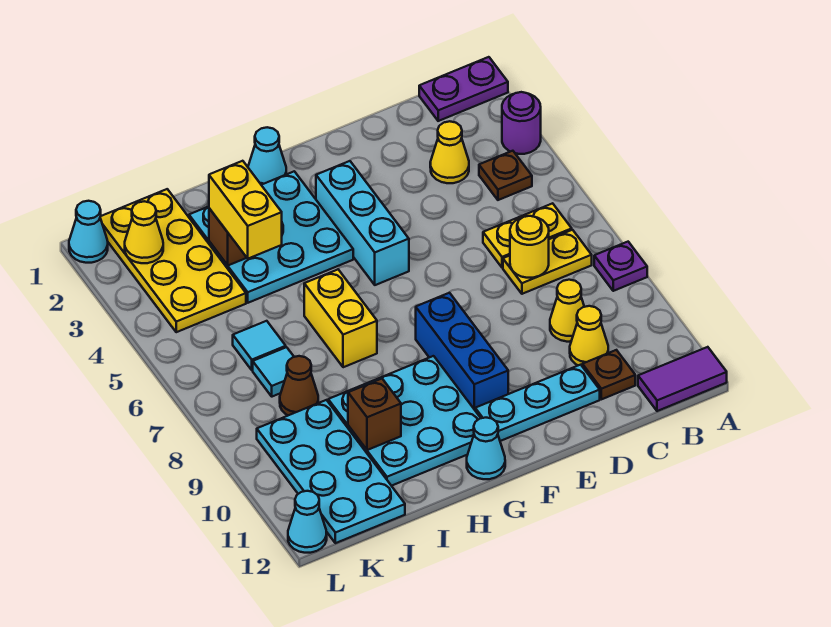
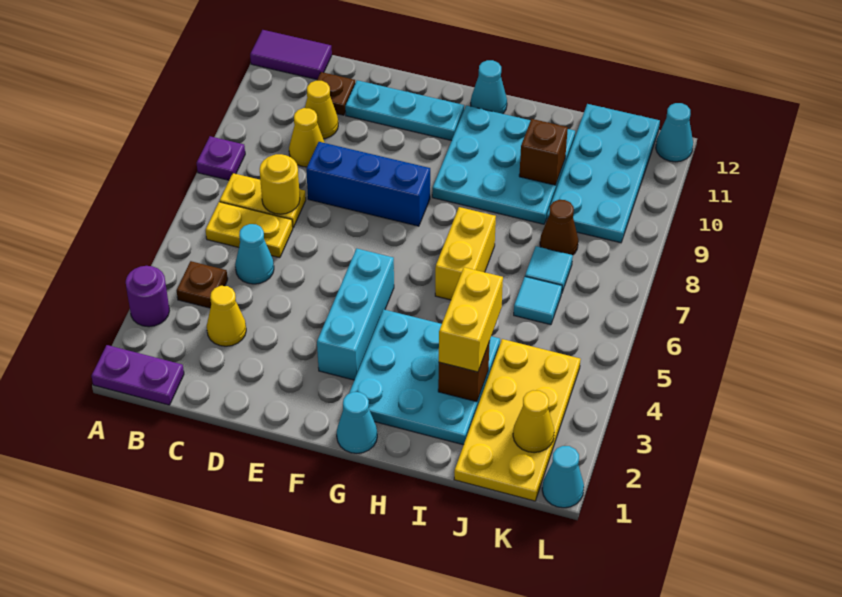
none -> cyan cone C5 level 1
blue brick F8:F10 level 1 -> blue brick D8:F8 level 1

